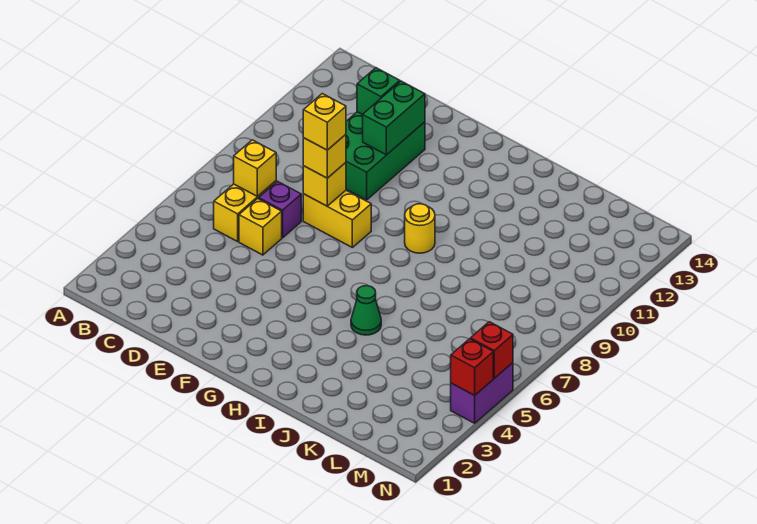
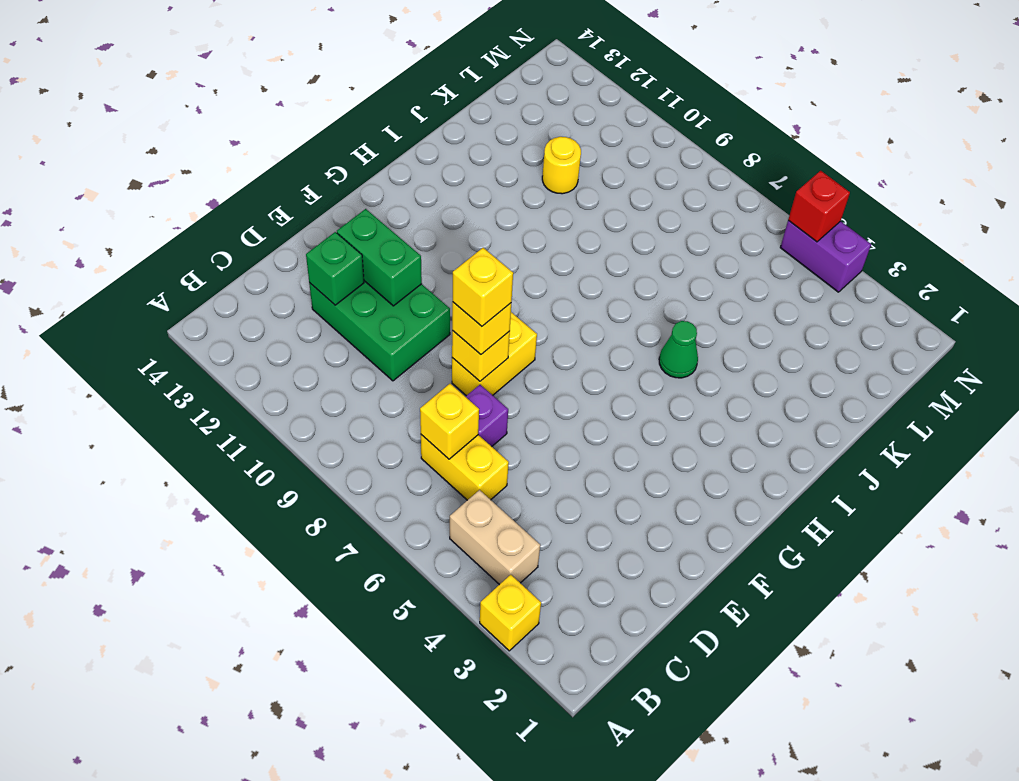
none -> tan brick B4:B5 level 1
yellow brick D6 level 1 -> yellow brick A3 level 1
yellow round brick H9 level 1 -> yellow round brick K11 level 1
red brick N4 level 2 -> none

